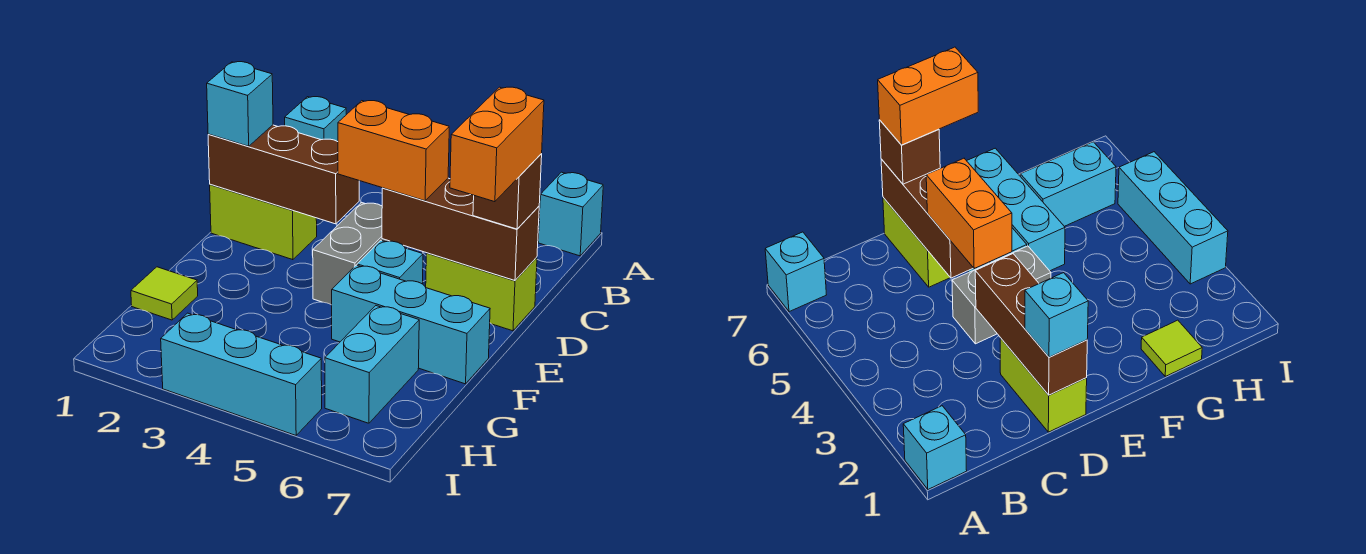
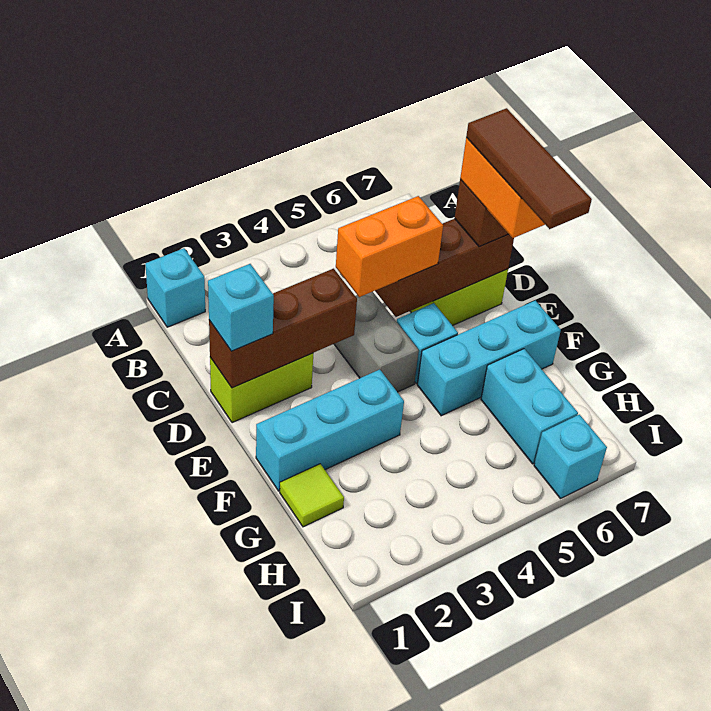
cyan brick A7 level 1 -> cyan brick I6 level 1
none -> brown tile D7:F7 level 5
cyan brick I3:I5 level 1 -> cyan brick F1:F3 level 1

